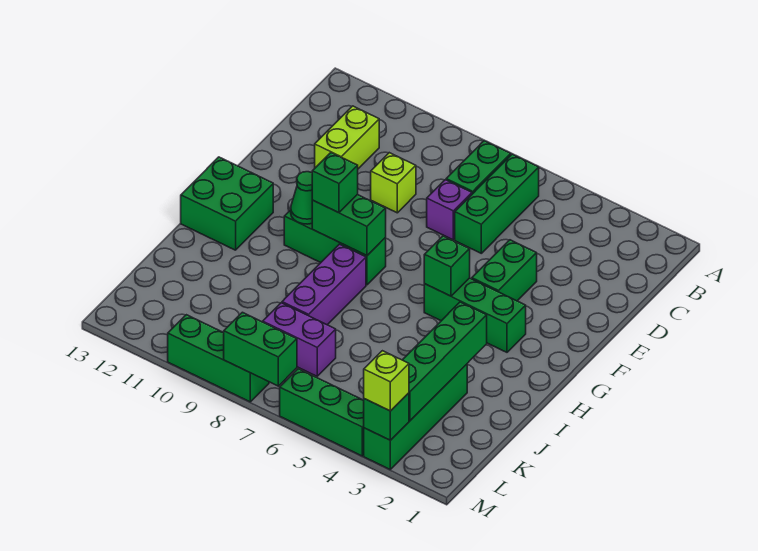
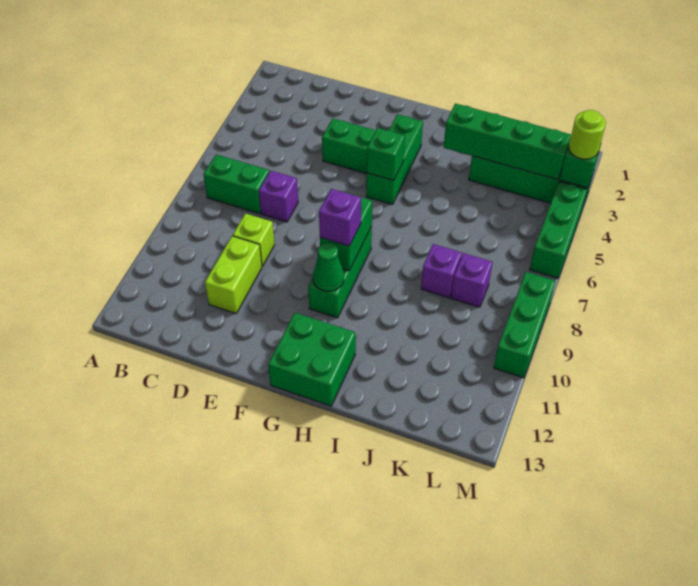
green brick B6:D6 level 1 -> none
lime brick C11:D11 level 1 -> lime brick D10:D11 level 1
green brick G9 level 3 -> purple brick G9 level 3
purple brick H8:J8 level 1 -> purple brick J8 level 1
purple brick K7:K8 level 1 -> purple brick K8 level 1
lime brick M3 level 3 -> lime round brick M3 level 3
green brick M7:M8 level 2 -> none

